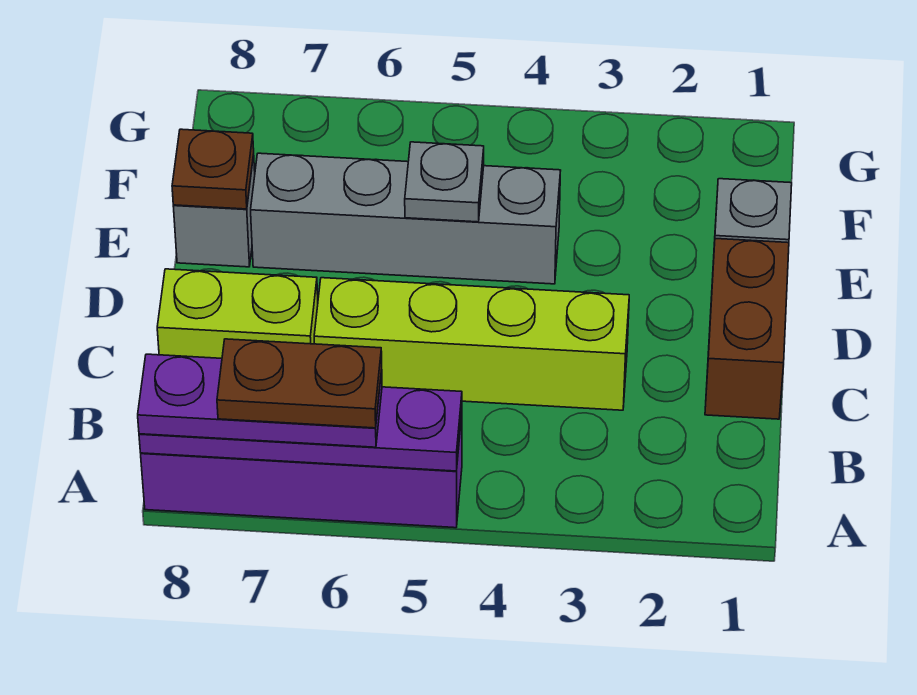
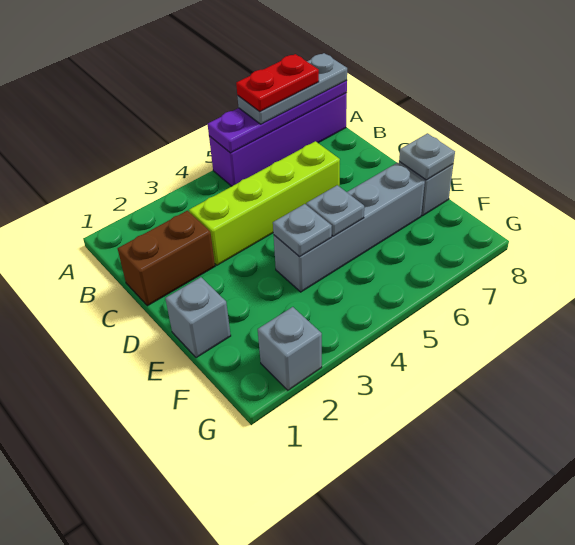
purple plate A6:A8 level 3 -> grey plate A6:A8 level 3
brown plate A6:A7 level 4 -> red plate A6:A7 level 4
brown brick C1:D1 level 1 -> brown brick C1:C2 level 1
lime brick C7:C8 level 1 -> none
none -> grey plate E4 level 2
brown plate E8 level 2 -> grey plate E8 level 2
none -> grey brick G2 level 1

